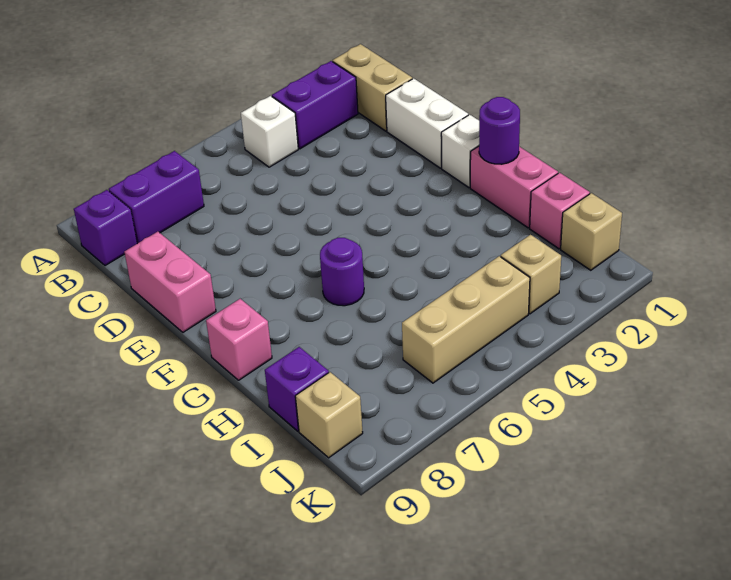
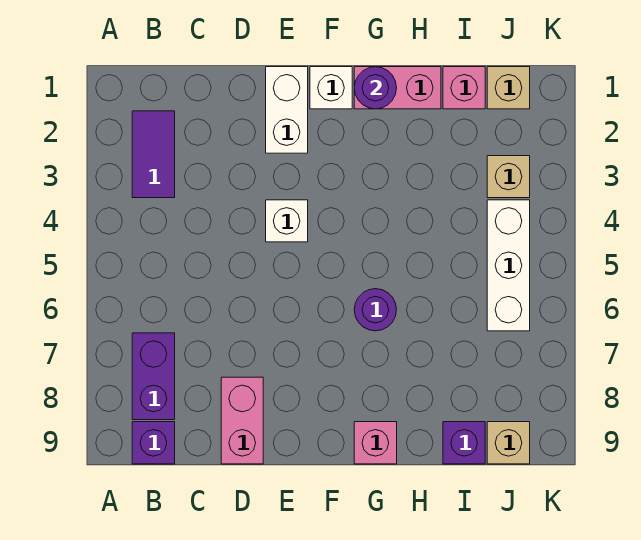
tan brick B1:C1 level 1 -> none
purple brick B2:B3 level 1 -> purple tile B2:B3 level 1
white brick B4 level 1 -> white brick E4 level 1
white brick D1:E1 level 1 -> white brick E1:E2 level 1
pink brick D9:E9 level 1 -> pink brick D8:D9 level 1
tan brick J4:J6 level 1 -> white brick J4:J6 level 1

